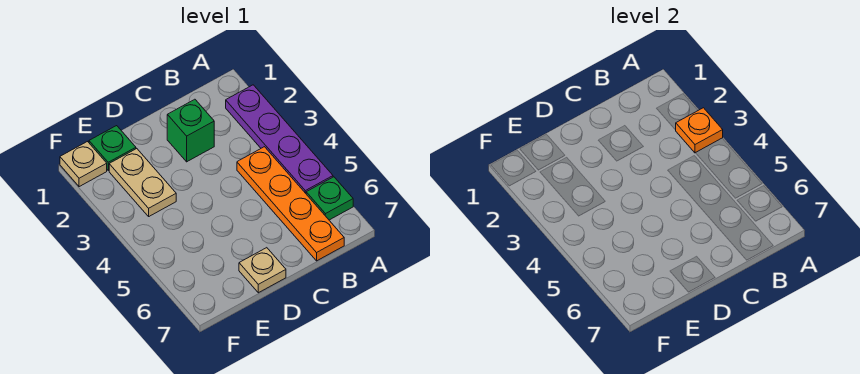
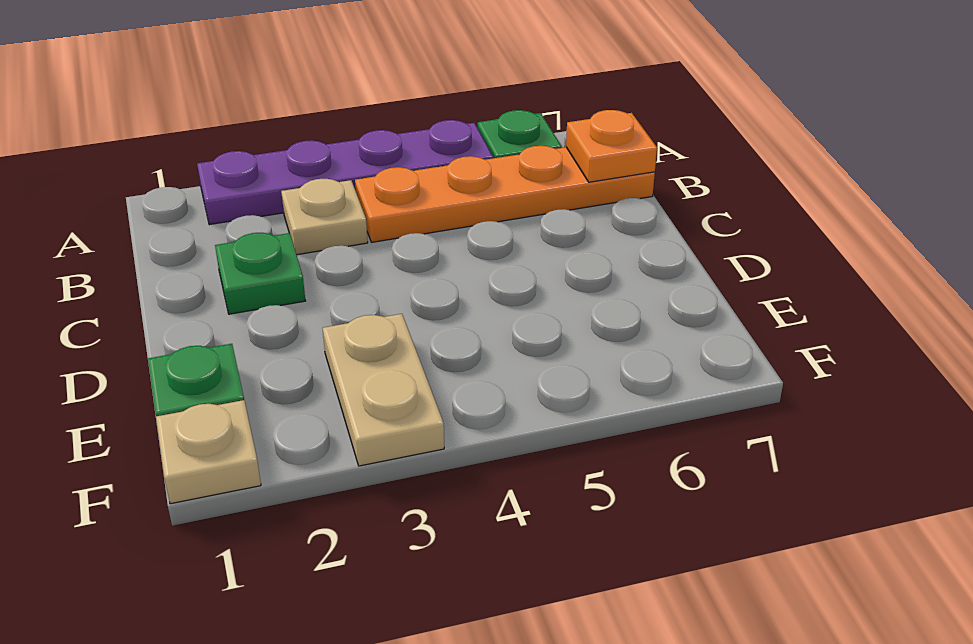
orange plate A3 level 2 -> orange plate B7 level 2
green brick C2 level 1 -> green plate C2 level 1
tan plate D7 level 1 -> tan plate B3 level 1
tan plate E2:E3 level 1 -> tan plate E3:F3 level 1

